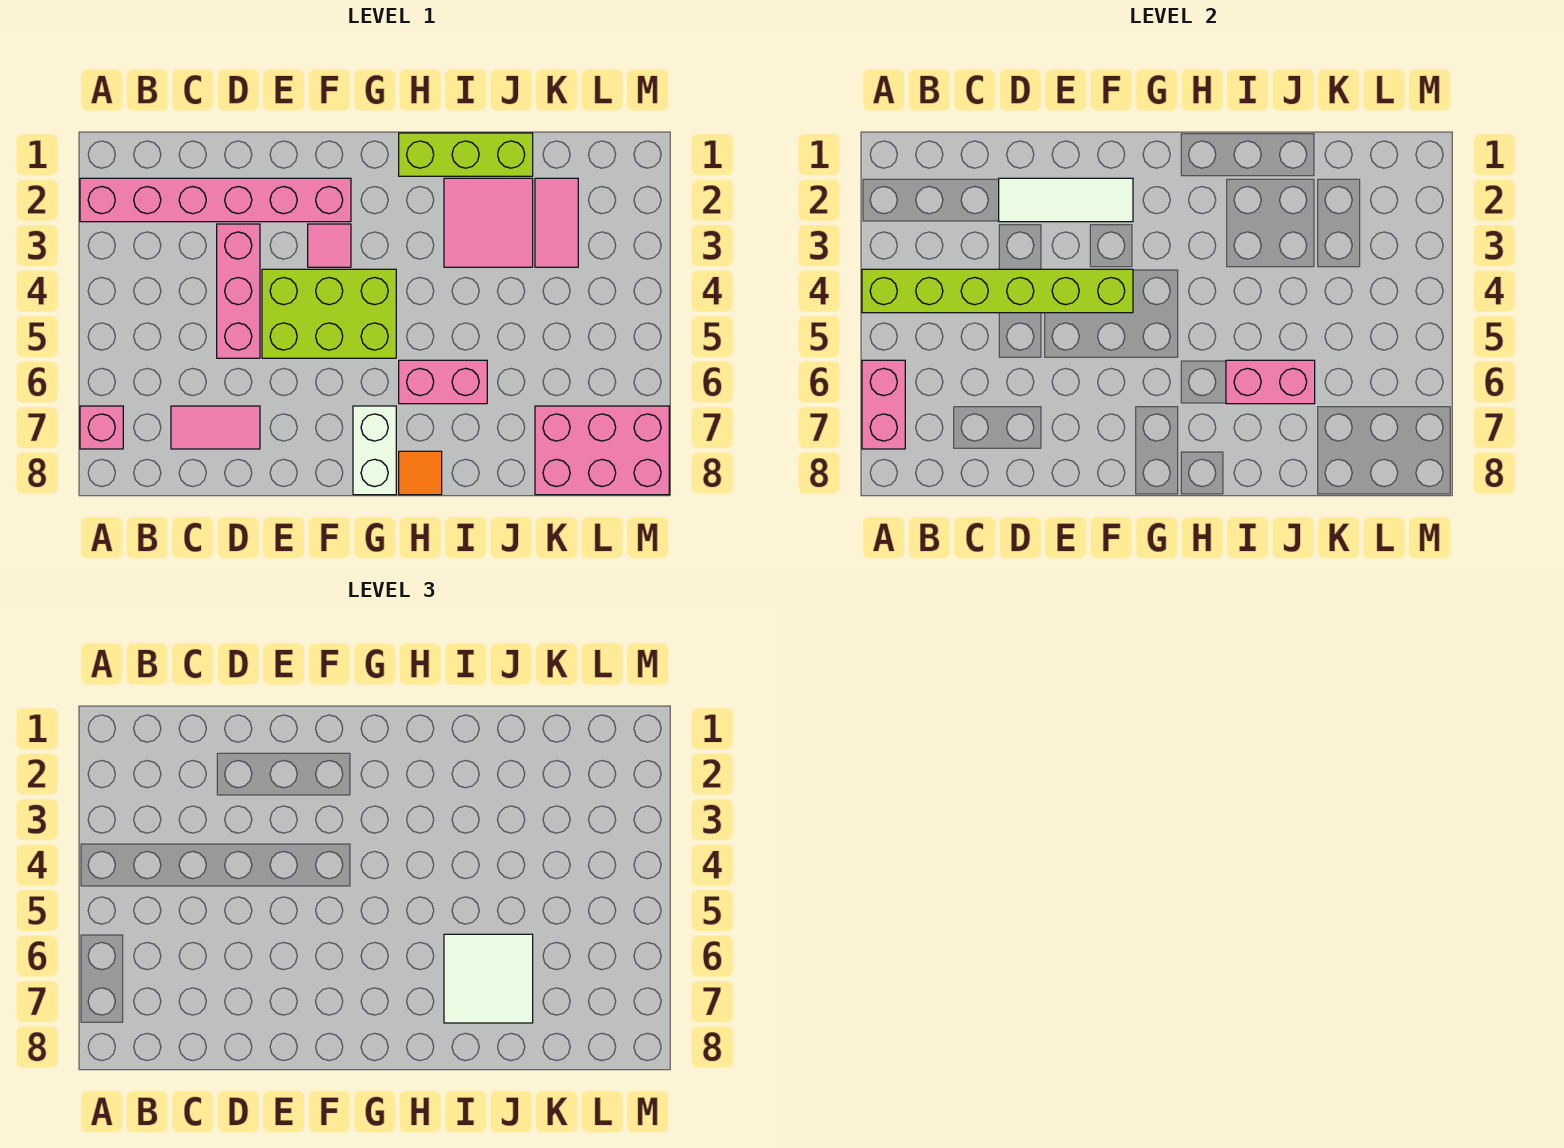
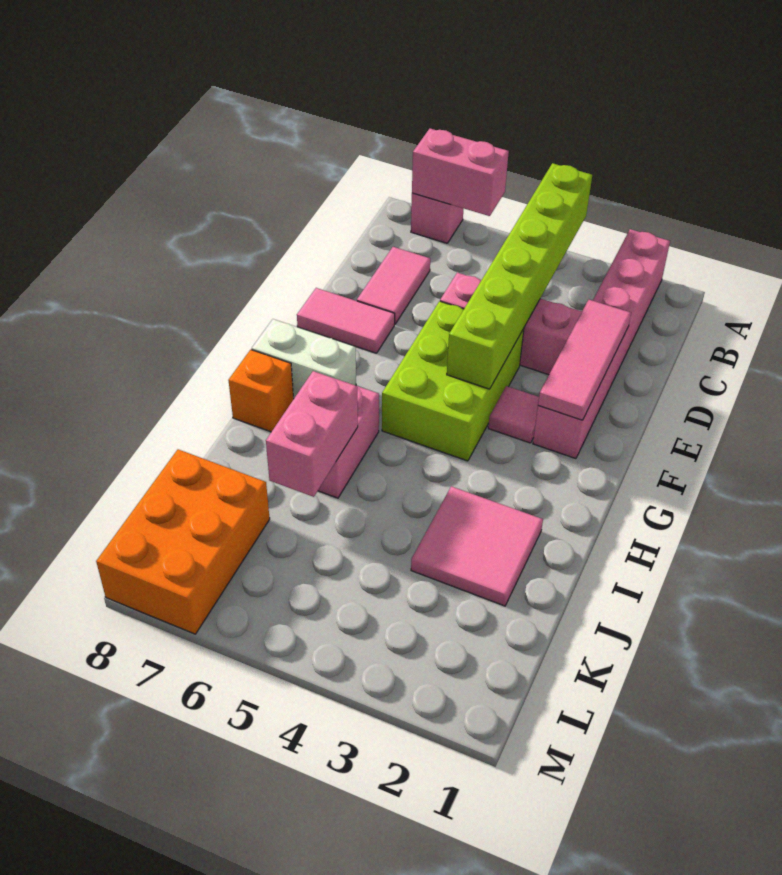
white tile D2:F2 level 2 -> pink tile D2:F2 level 2
lime brick H1:J1 level 1 -> none
orange tile H8 level 1 -> orange brick H8 level 1
white tile I6:J7 level 3 -> none
pink tile K2:K3 level 1 -> pink tile E7:E8 level 1
pink brick K7:M8 level 1 -> orange brick K7:M8 level 1

